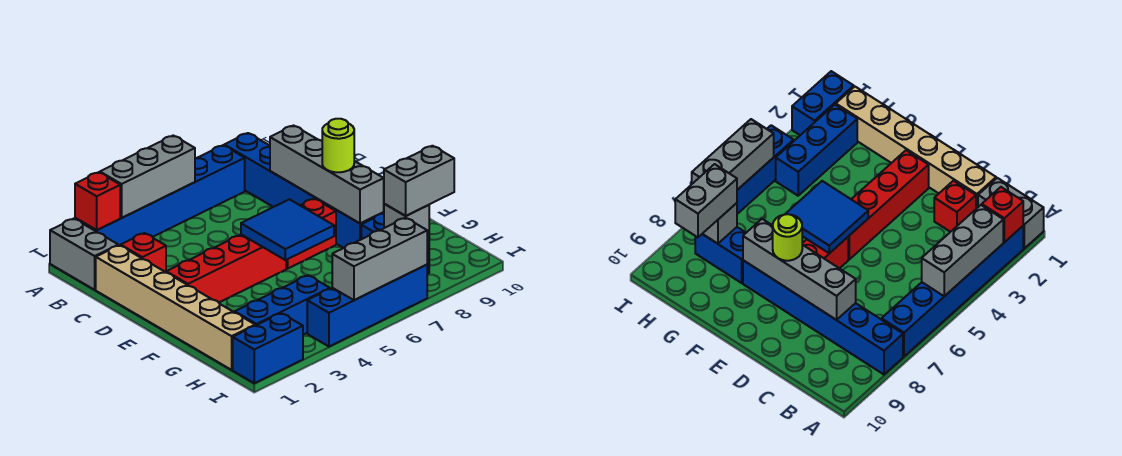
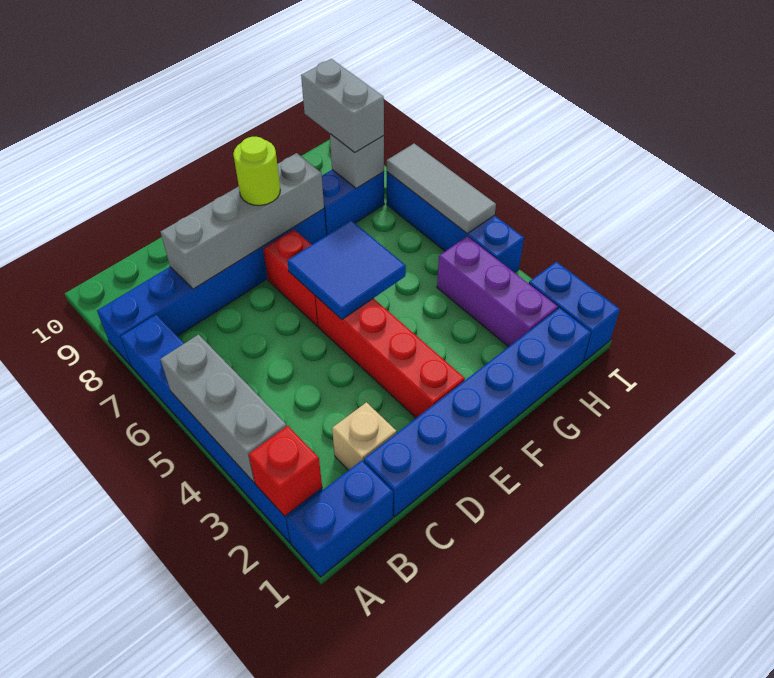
grey brick A1:B1 level 1 -> blue brick A1:B1 level 1
tan brick C1:H1 level 1 -> blue brick C1:H1 level 1
red brick C2 level 1 -> tan brick C2 level 1
blue brick H2:H4 level 1 -> purple brick H2:H4 level 1
grey brick I5:I7 level 2 -> grey tile I5:I7 level 2

